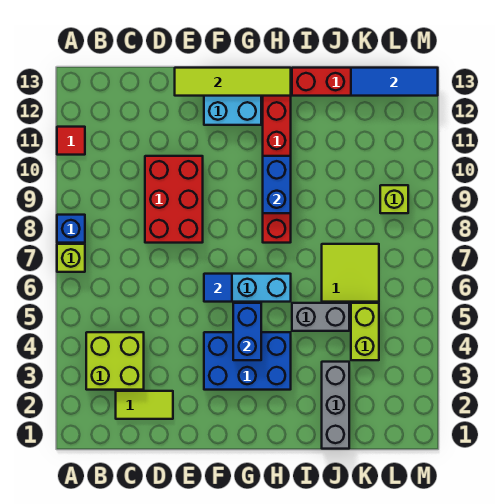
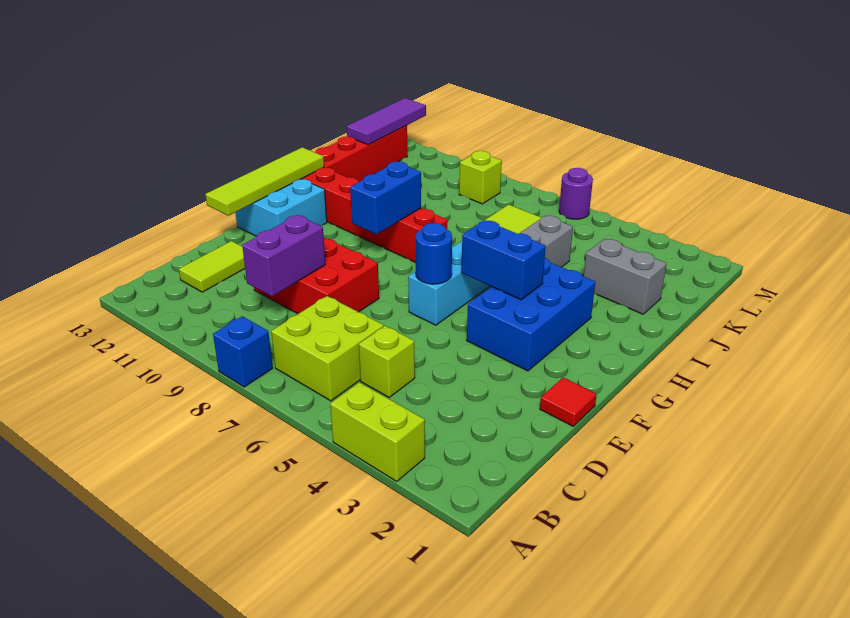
lime brick A7 level 1 -> lime brick C5 level 1
red tile A11 level 1 -> red tile E1 level 1
lime brick B3:C4 level 1 -> lime brick B6:C7 level 1
lime tile C2:D2 level 1 -> lime tile C12:D12 level 1
none -> purple brick C9:D9 level 2
blue tile F6 level 2 -> blue round brick F6 level 2
blue brick H9:H10 level 2 -> blue brick G9:H9 level 2
grey brick J1:J3 level 1 -> grey brick J2:J3 level 1
lime brick K4:K5 level 1 -> lime brick A3:A4 level 1
blue tile K13:M13 level 2 -> purple tile K13:M13 level 2
none -> purple round brick M6 level 1

